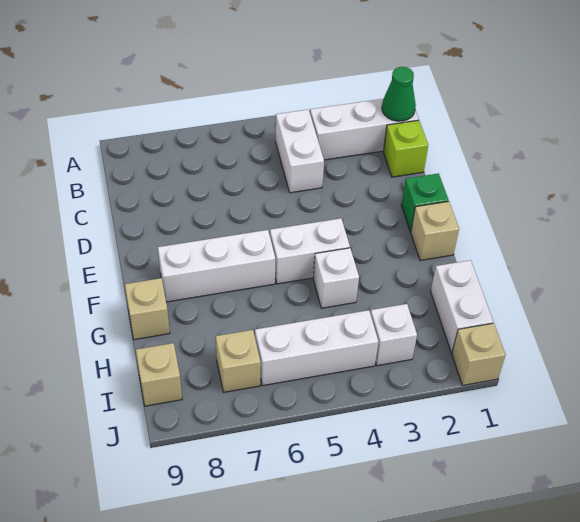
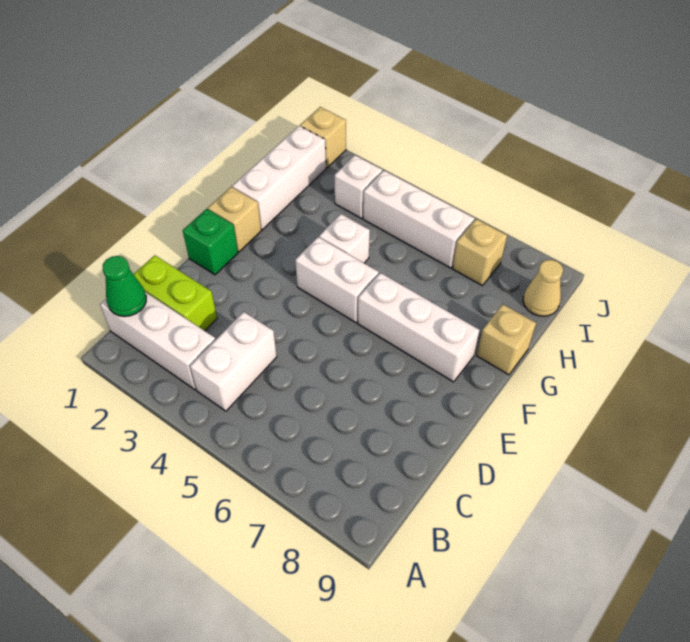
lime brick C1 level 1 -> lime brick C1:C2 level 1
white brick H1:I1 level 1 -> white brick G1:I1 level 1
tan brick I9 level 1 -> tan cone I9 level 1

